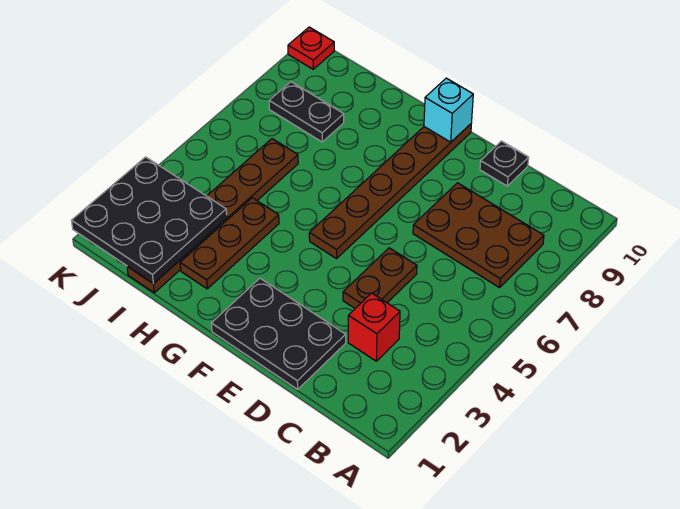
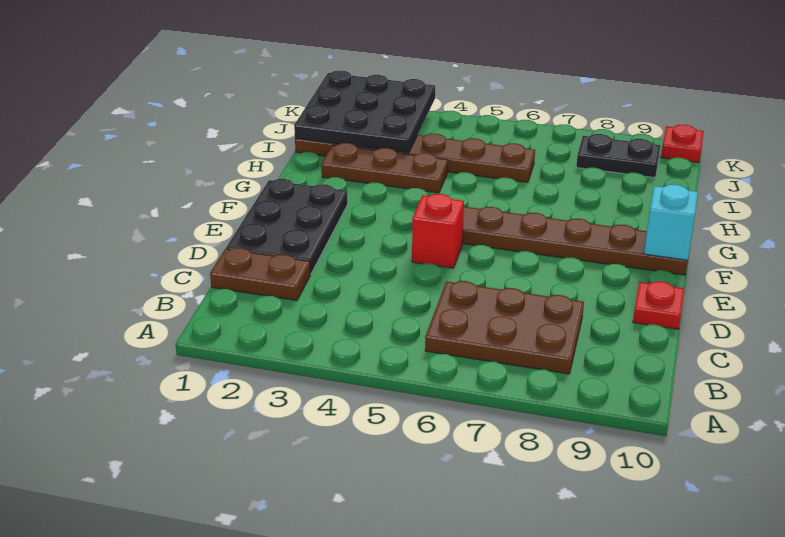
brown plate B7:D8 level 1 -> brown plate B6:C8 level 1
red brick C3 level 1 -> red brick E5 level 1
brown plate D4:D5 level 1 -> brown plate C1:C2 level 1
black plate D10 level 1 -> red plate D10 level 1
black plate I8:J8 level 1 -> black plate J8:J9 level 1

